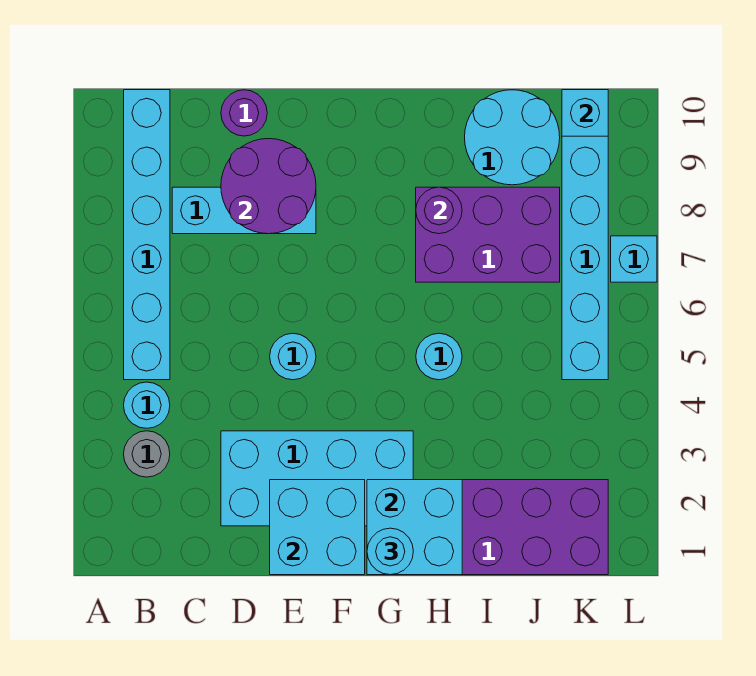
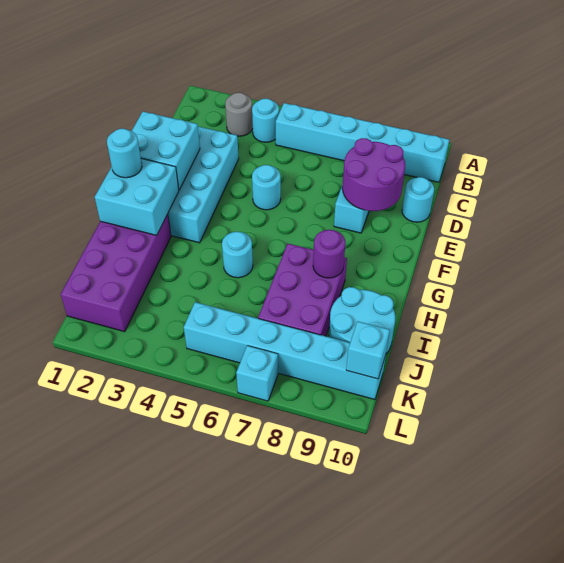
purple round brick D10 level 1 -> cyan round brick D10 level 1

